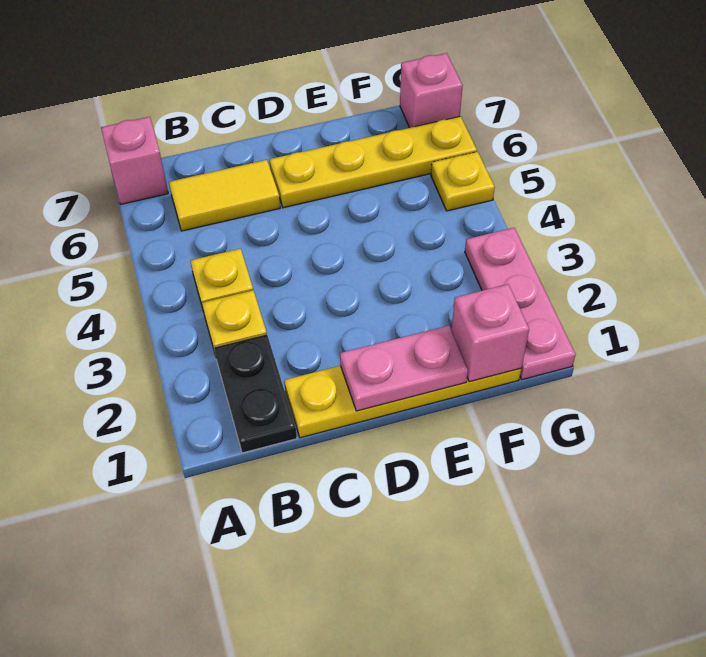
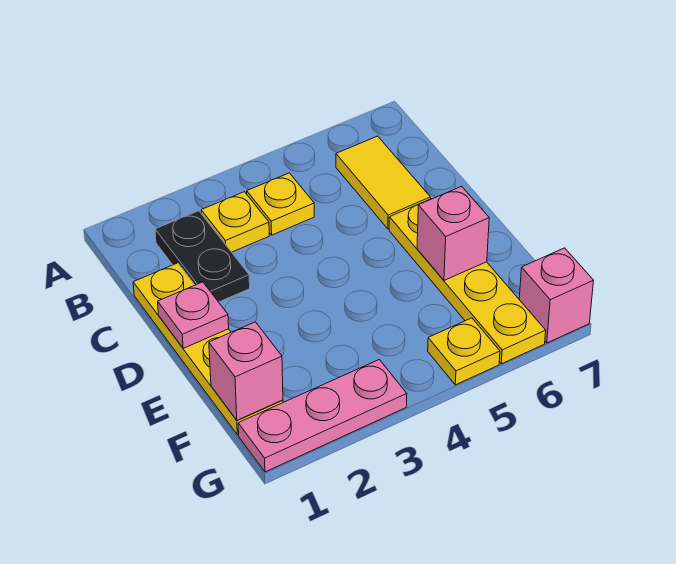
pink brick A7 level 1 -> pink brick E6 level 2
black plate B1:B2 level 1 -> black plate B2:C2 level 1
pink plate D1:E1 level 2 -> pink plate D1 level 2

